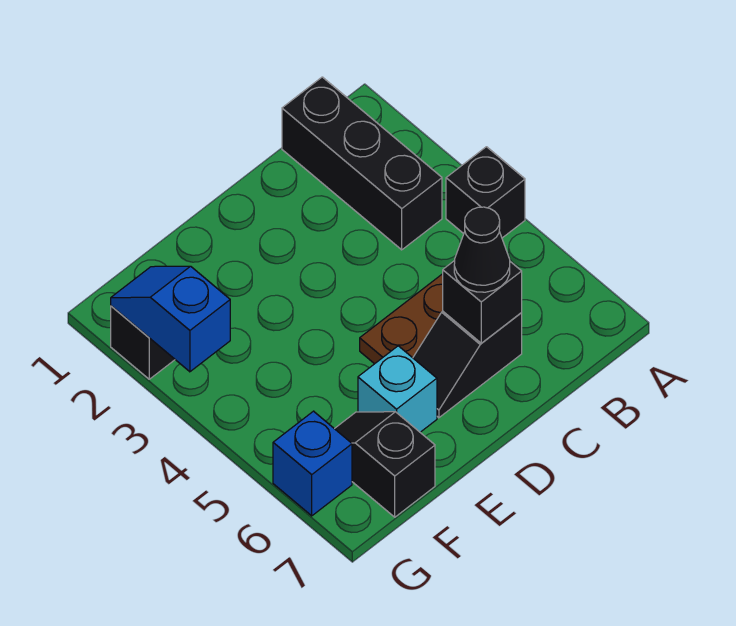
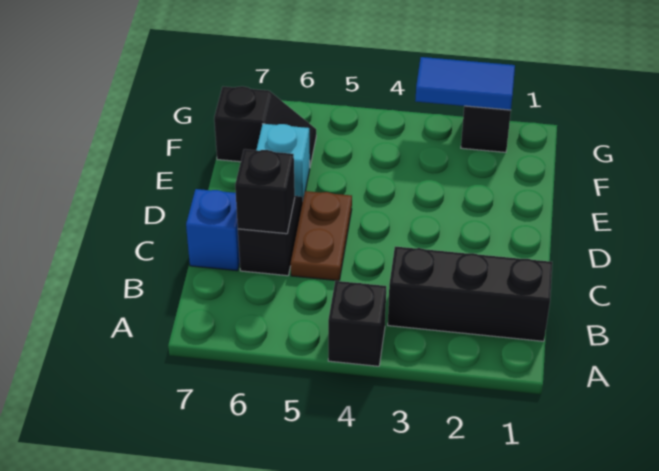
black cone C6 level 3 -> none
blue slope G2:G3 level 2 top 3 -> blue tile G2:G3 level 2
blue brick G6 level 1 -> blue brick C7 level 1

